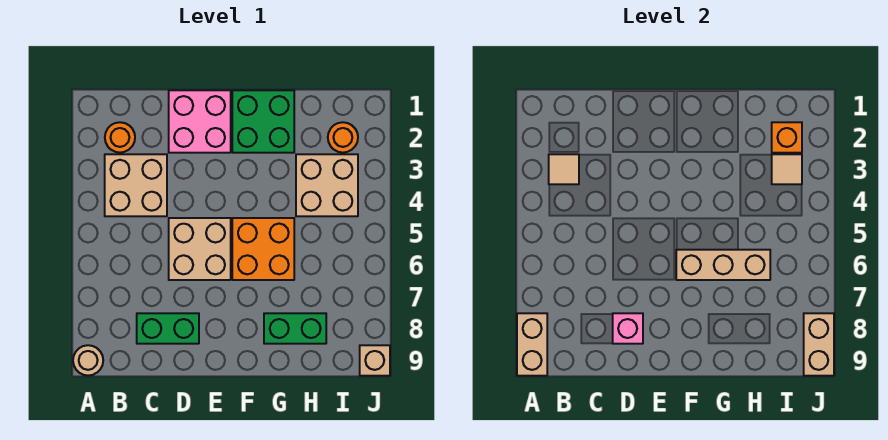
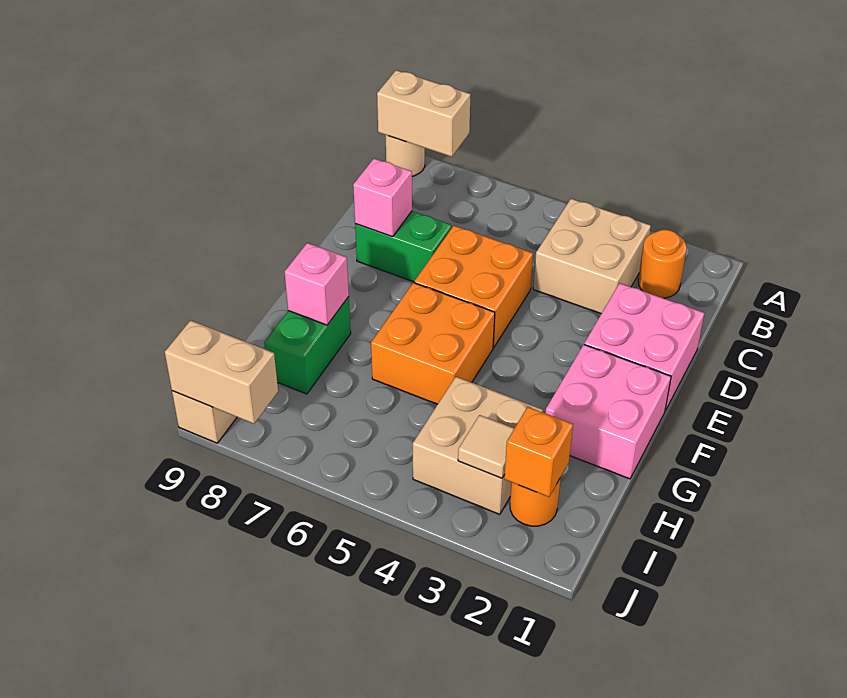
tan tile B3 level 2 -> none
green brick C8:D8 level 1 -> green brick D7:D8 level 1
tan brick D5:E6 level 1 -> orange brick D5:E6 level 1
green brick F1:G2 level 1 -> pink brick F1:G2 level 1
tan brick F6:H6 level 2 -> none
none -> pink brick G8 level 2

